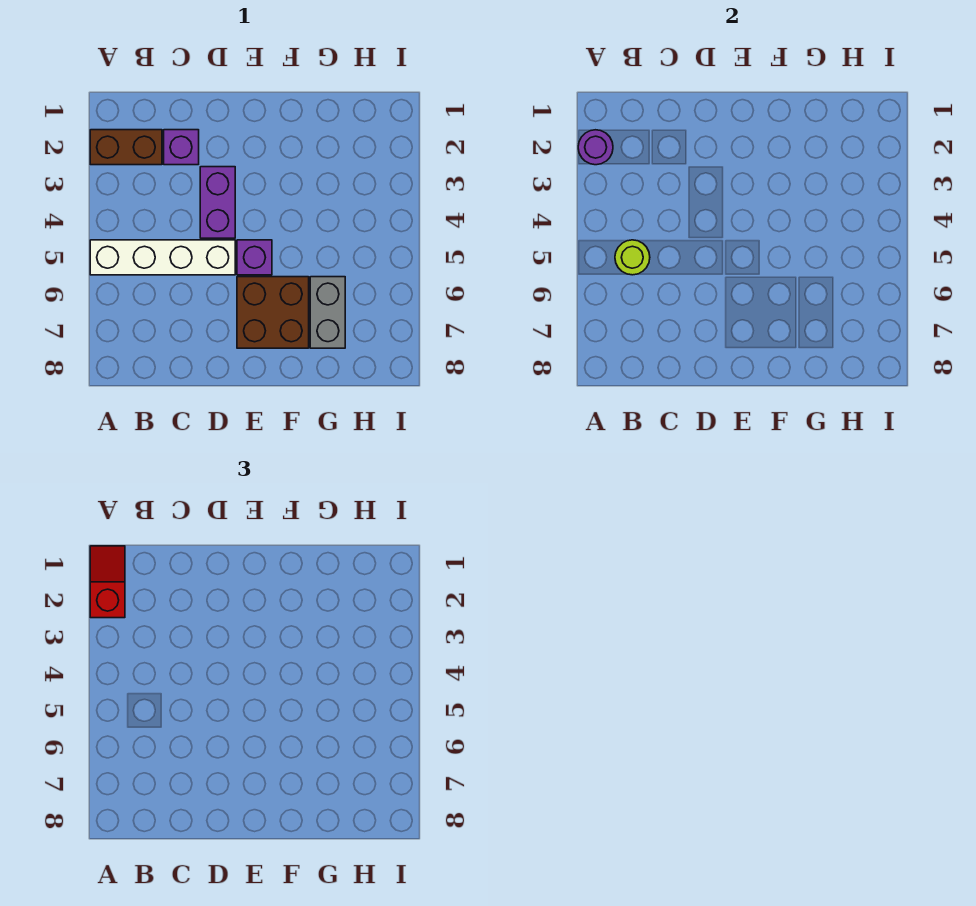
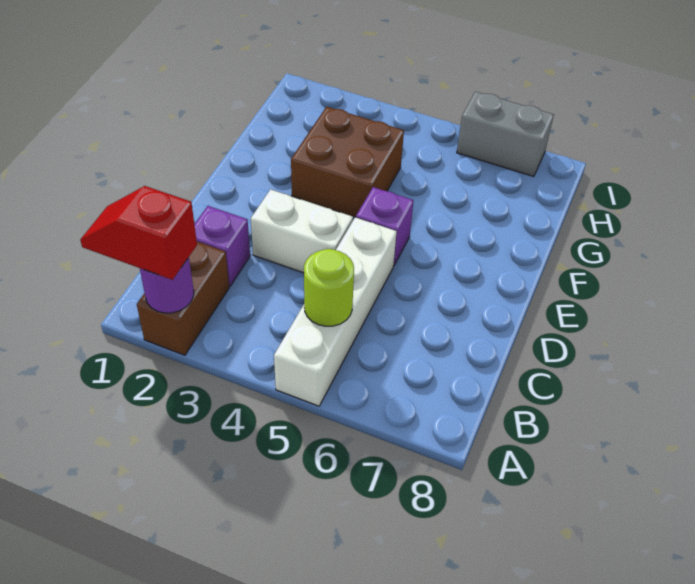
purple brick D3:D4 level 1 -> white brick D3:D4 level 1
brown brick E6:F7 level 1 -> brown brick F3:G4 level 1
grey brick G6:G7 level 1 -> grey brick I6:I7 level 1

